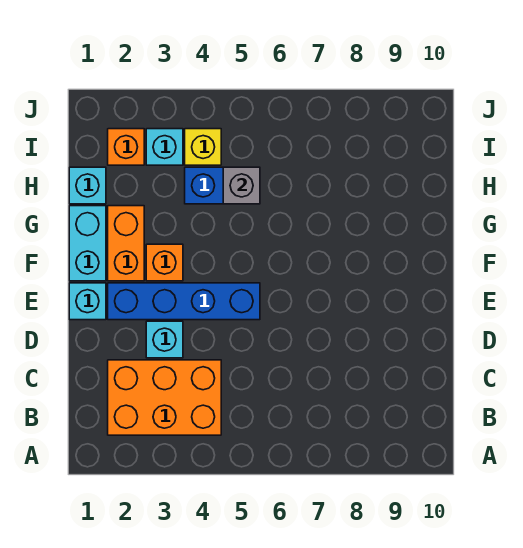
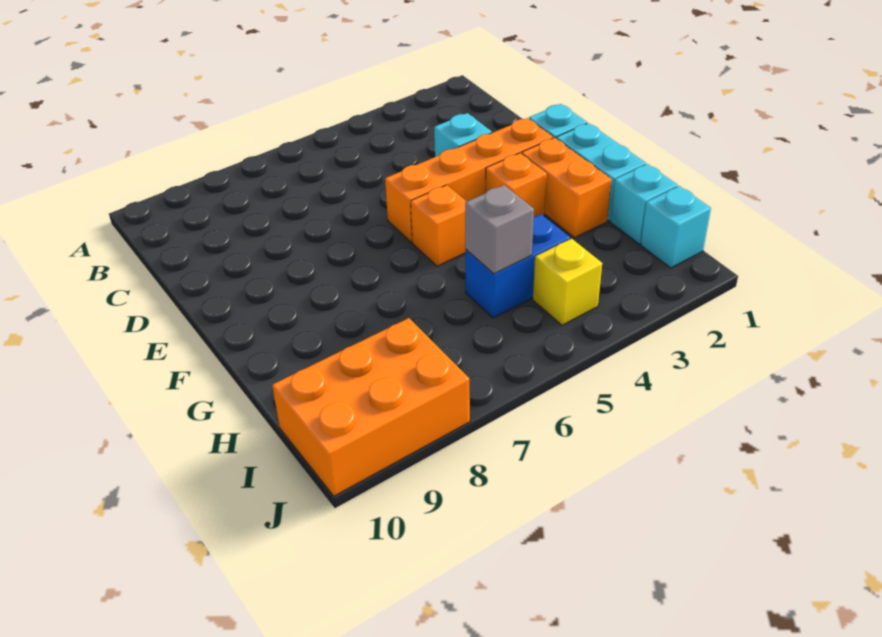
orange brick B2:C4 level 1 -> orange brick I8:J10 level 1
blue brick E2:E5 level 1 -> orange brick E2:E5 level 1
orange brick I2 level 1 -> orange brick F5 level 1
cyan brick I3 level 1 -> cyan brick I1 level 1

